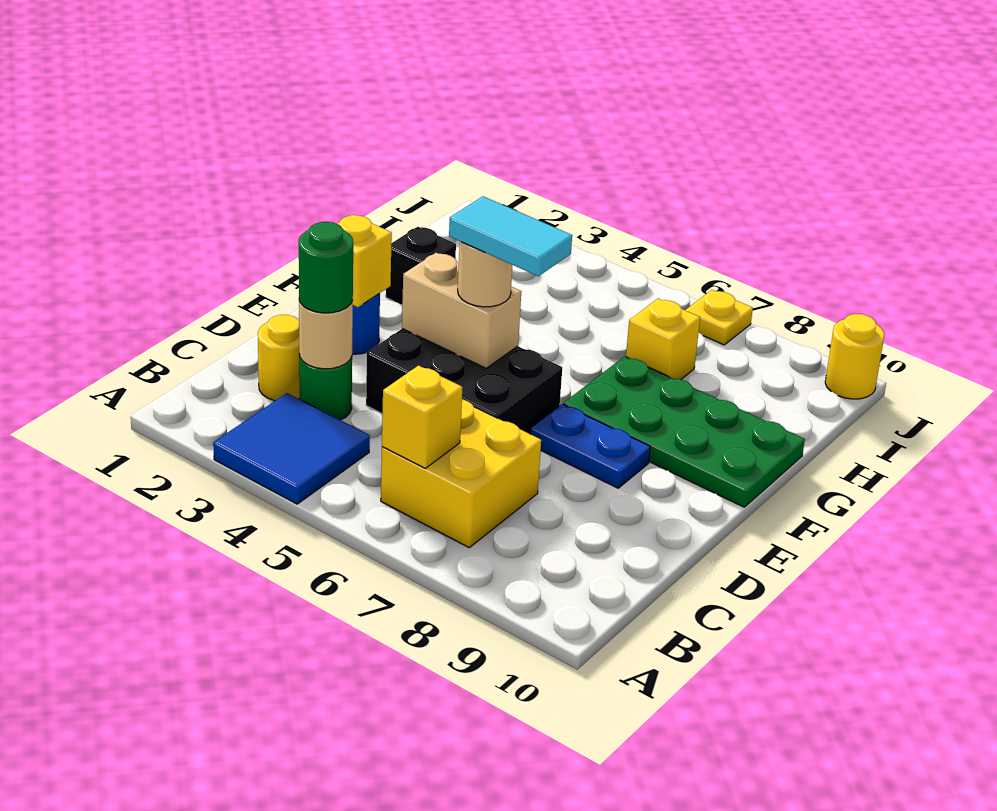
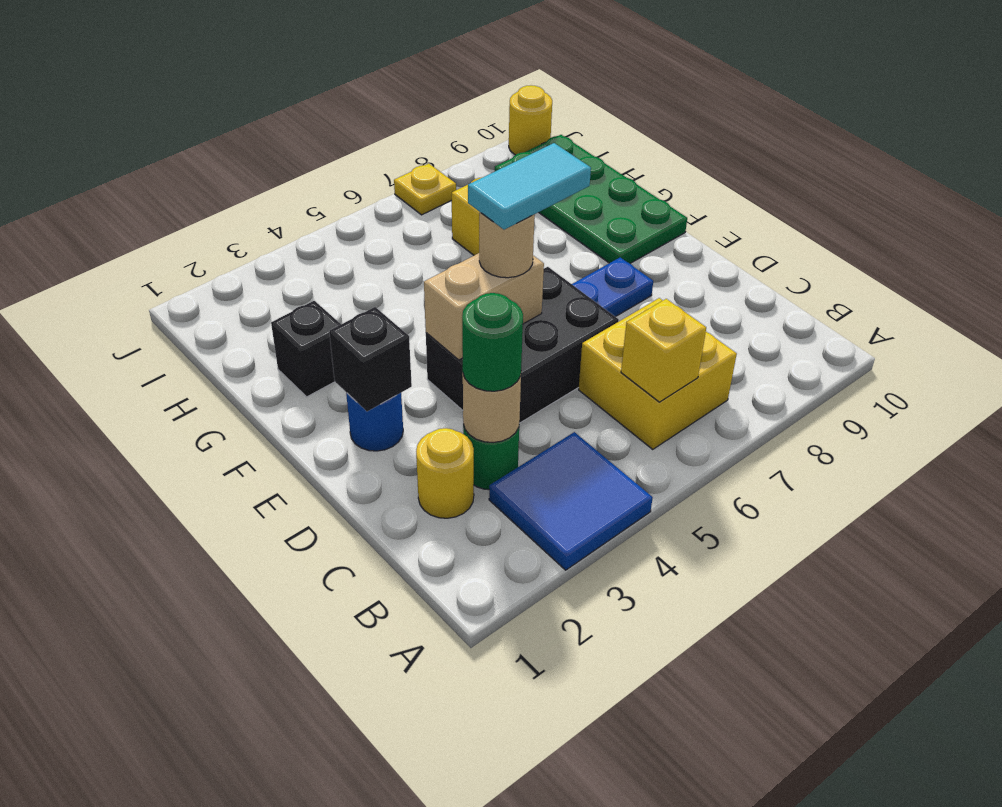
yellow brick E2 level 2 -> black brick E2 level 2
green plate F7:G10 level 1 -> green plate F9:I10 level 1

